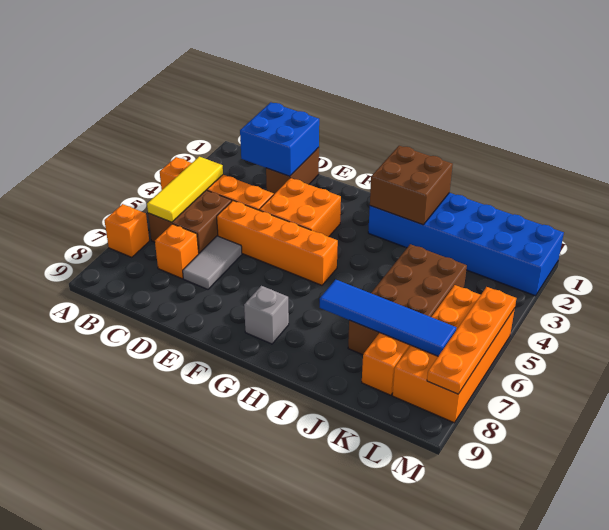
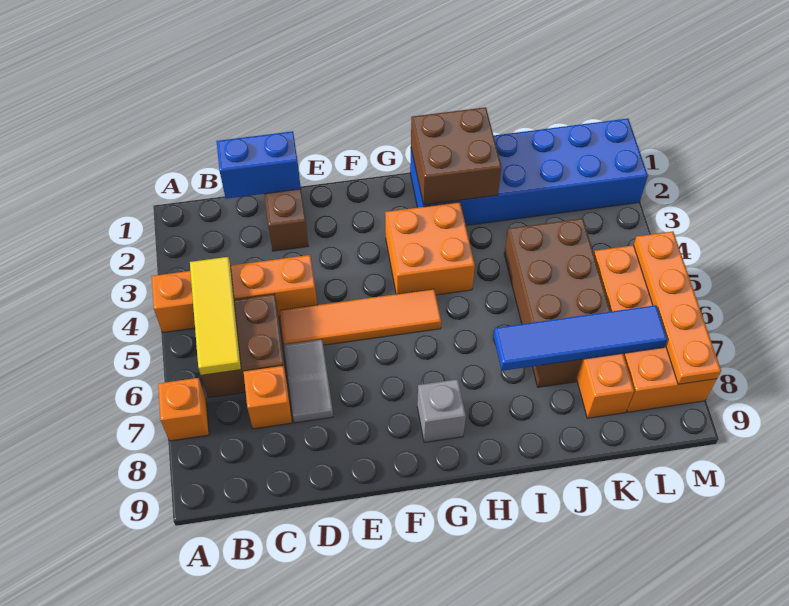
blue brick C1:D2 level 2 -> blue brick C1:D1 level 2
orange brick D5:G5 level 1 -> orange tile D5:G5 level 1
orange brick E3:F4 level 1 -> orange brick G3:H4 level 1

